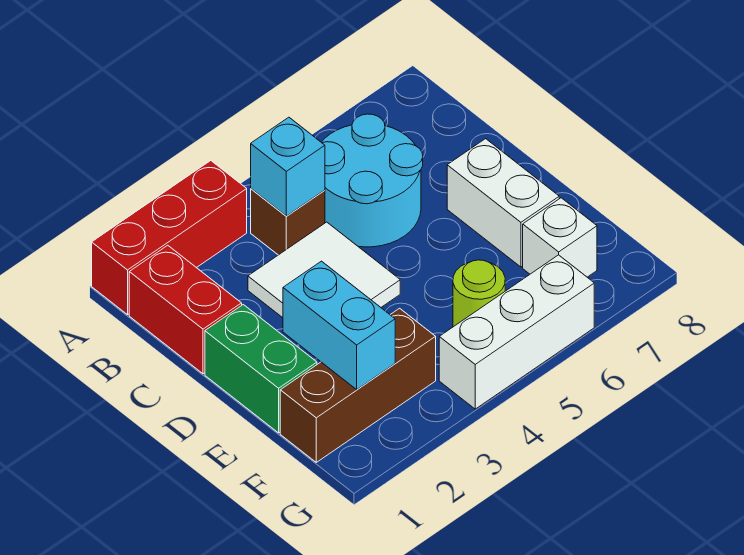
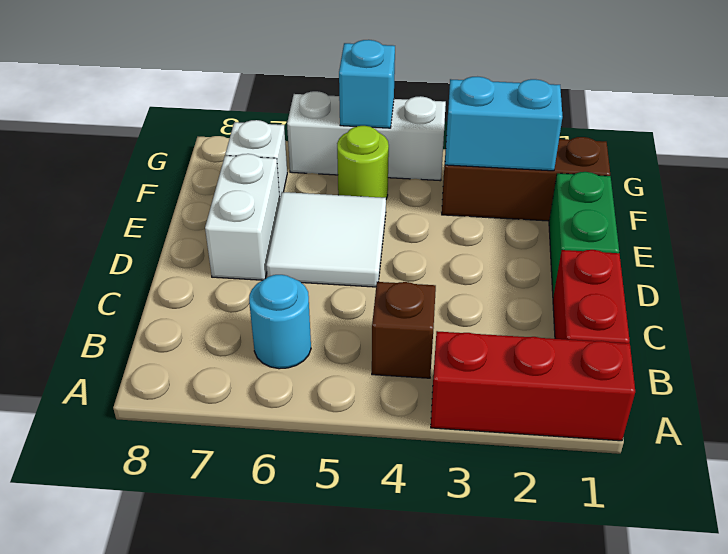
cyan brick B4 level 2 -> cyan brick G5 level 2
cyan round brick B5:C6 level 1 -> cyan round brick B6 level 1
white tile C3:D4 level 1 -> white tile D5:E6 level 1
cyan brick E2:F2 level 2 -> cyan brick F2:F3 level 2

